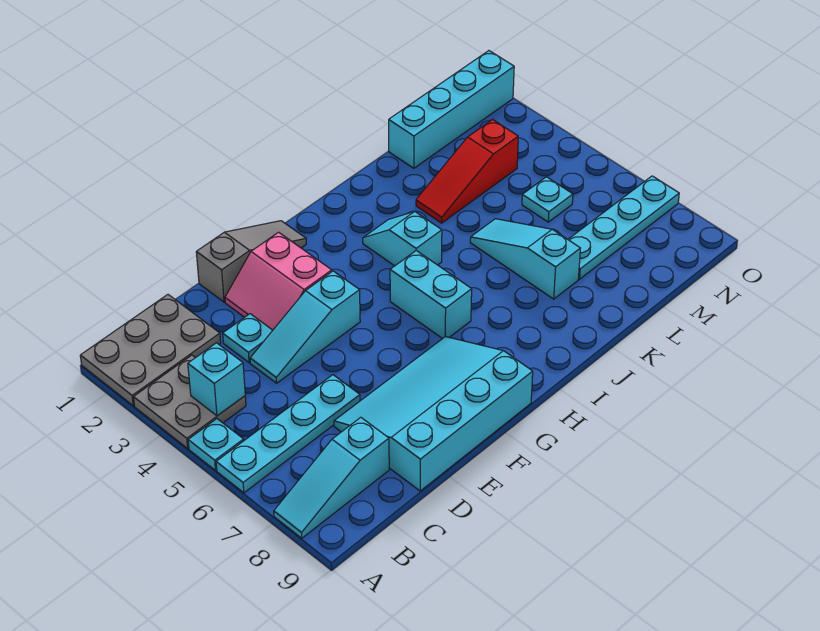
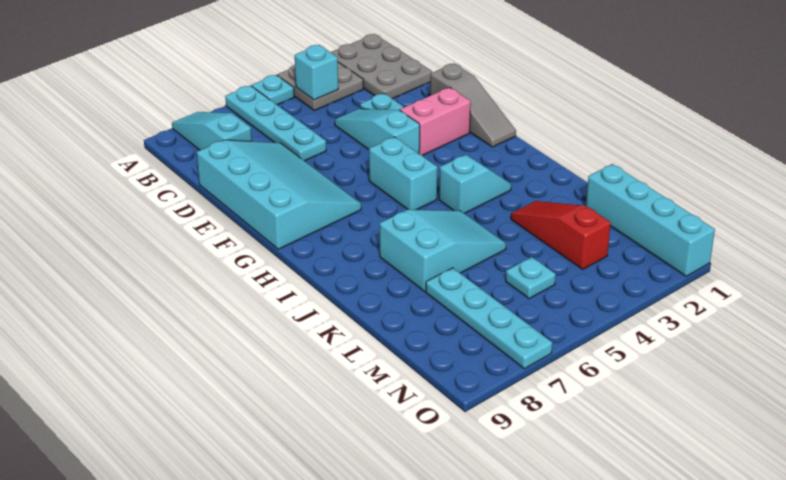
cyan brick H5:H6 level 1 -> cyan brick G5:H5 level 1
cyan slope K5:K7 level 1 top 7 -> cyan slope J5:K7 level 1 top 7

